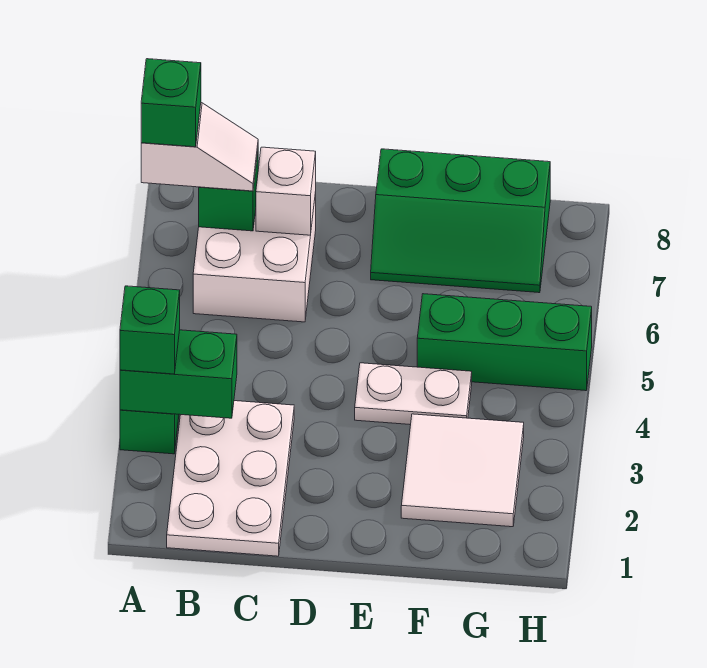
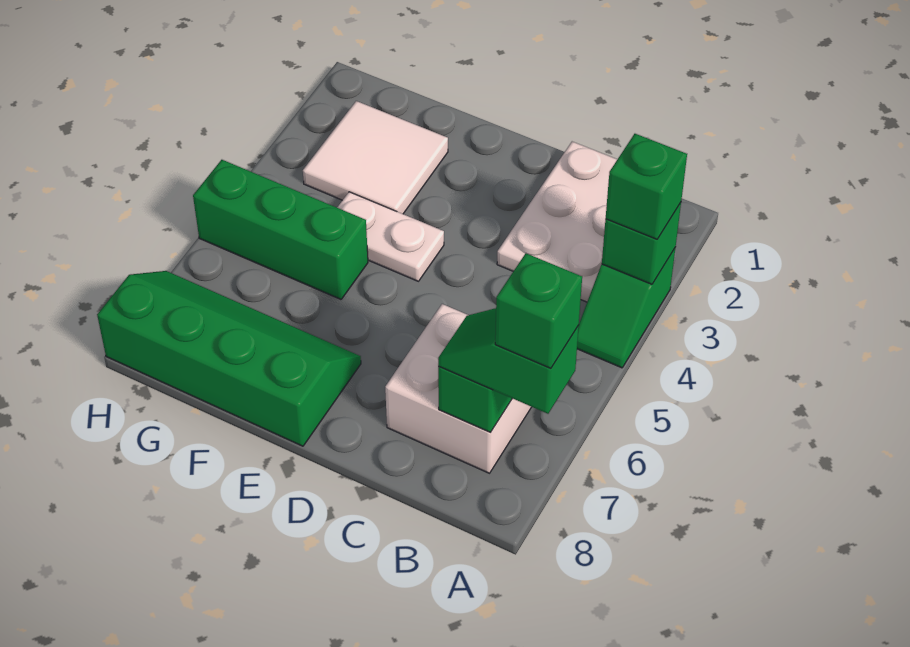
green brick A3:B3 level 2 -> green brick A3 level 2
white slope A7:B7 level 3 top A -> green slope A7:B7 level 3 top A
white brick C7 level 2 -> none
green slope E7:G8 level 1 top 8 -> green slope E7:H8 level 1 top 8

